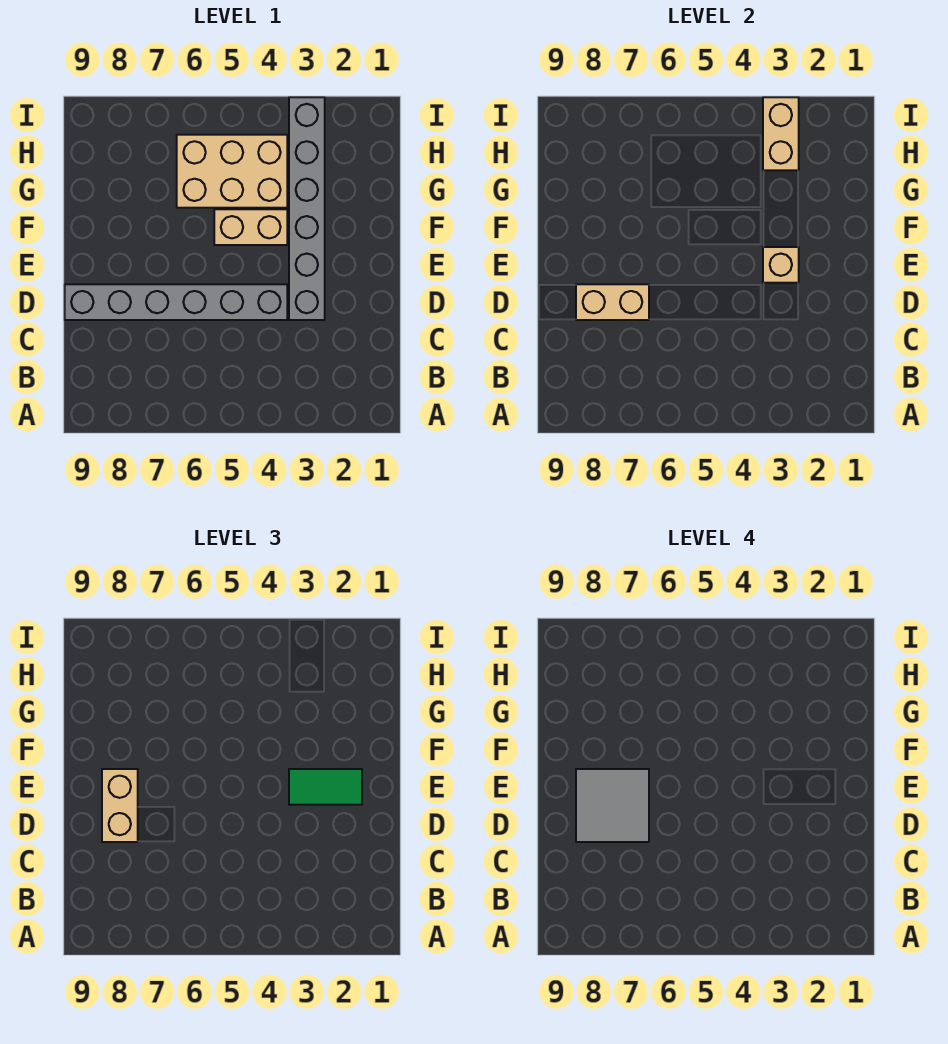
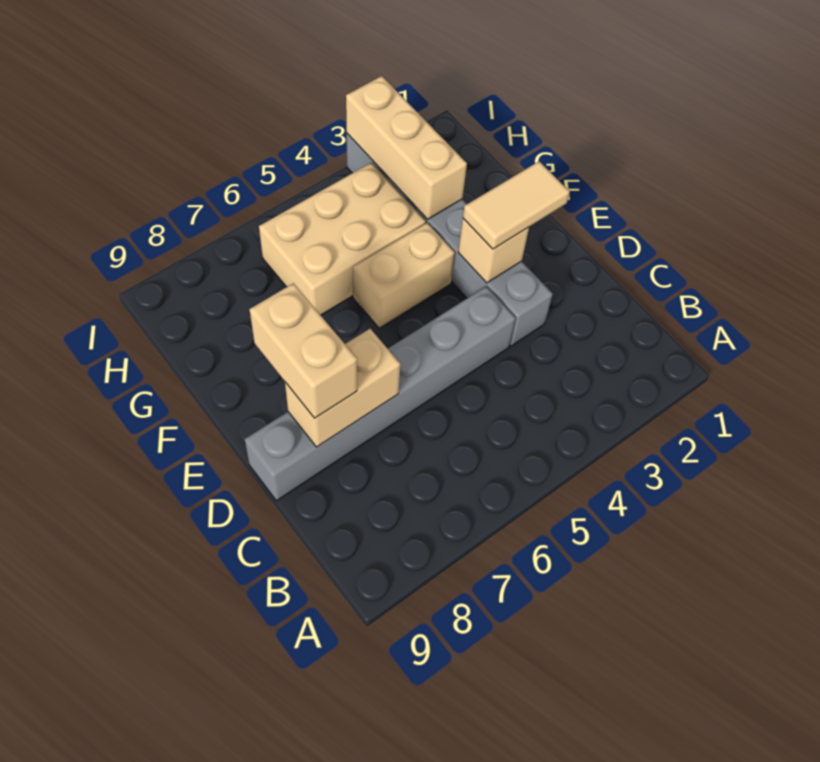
grey tile D7:E8 level 4 -> none
green tile E2:E3 level 3 -> tan tile E2:E3 level 3
tan brick H3:I3 level 2 -> tan brick G3:I3 level 2

